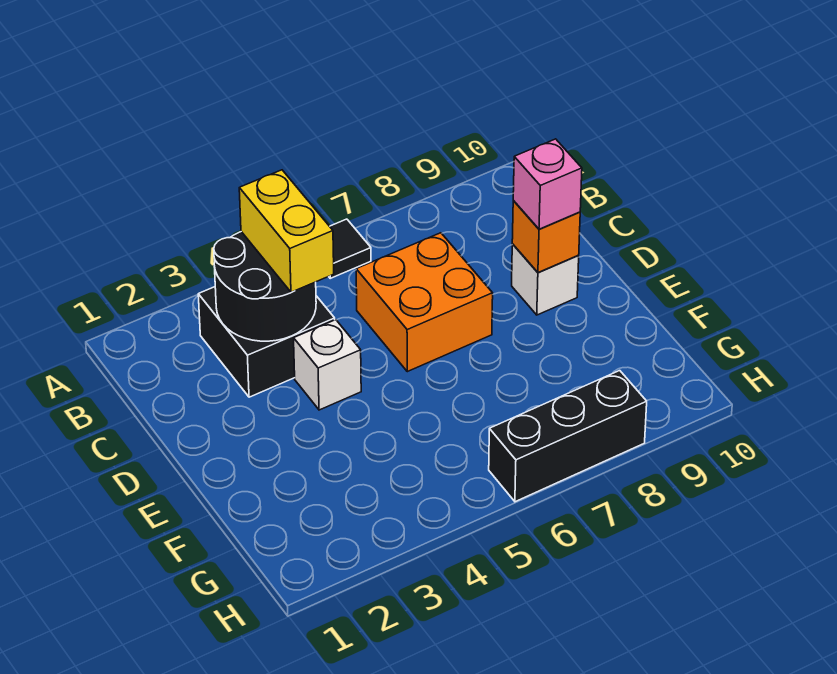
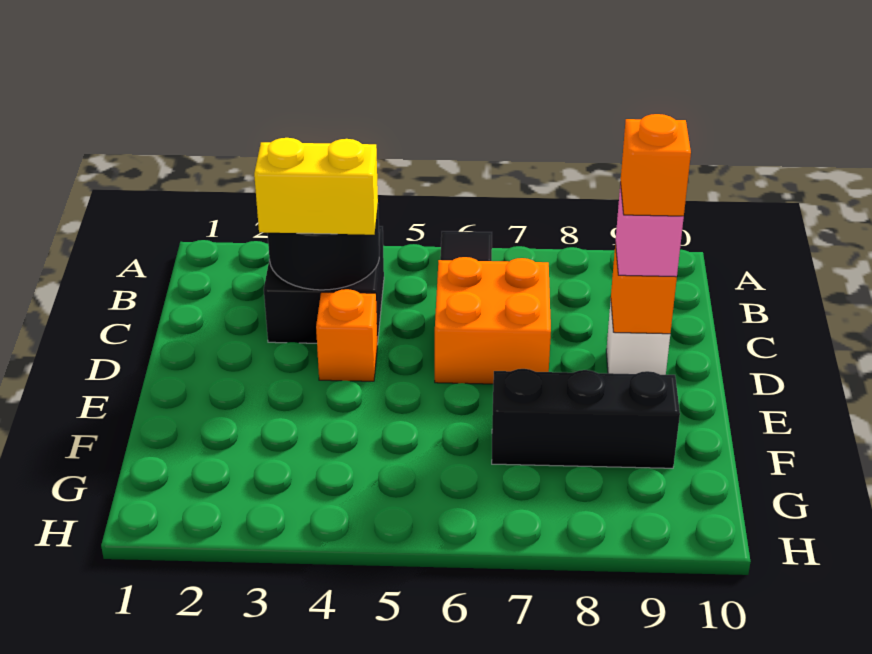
yellow brick B4:C4 level 3 -> yellow brick C3:C4 level 3
white brick D4 level 1 -> orange brick D4 level 1
none -> orange brick D9 level 4
black brick H6:H8 level 1 -> black brick F7:F9 level 1

